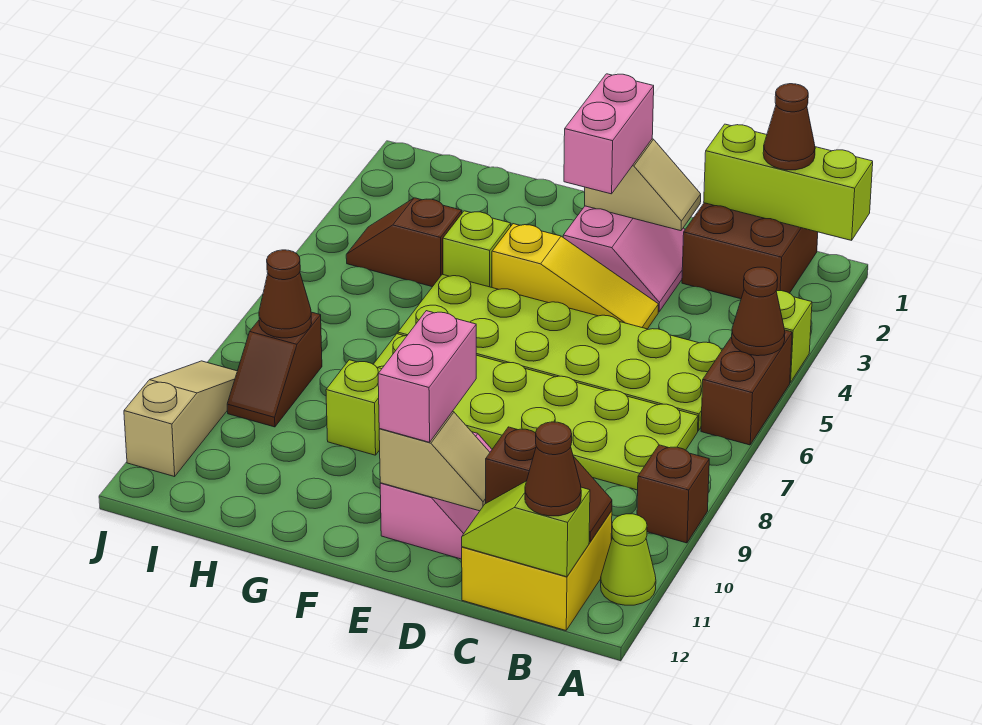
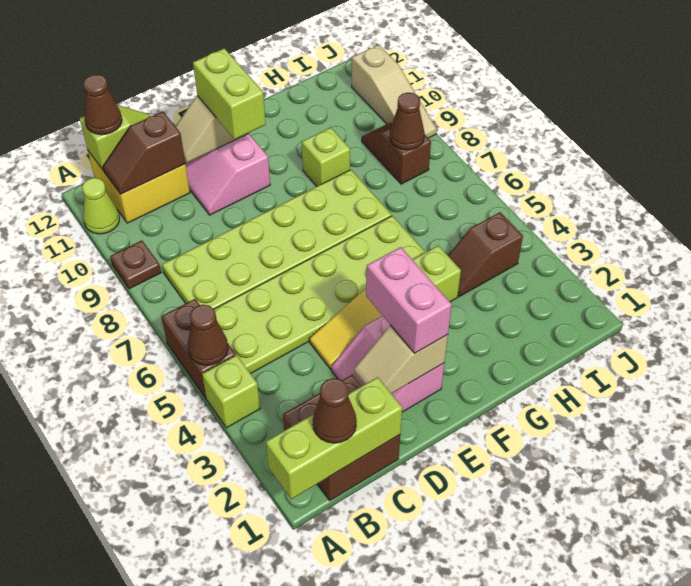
brown brick A9 level 1 -> brown plate A9 level 1
pink brick E10:E11 level 3 -> lime brick E10:E11 level 3
brown slope H4:I4 level 1 top H -> brown slope H4:I4 level 1 top I

